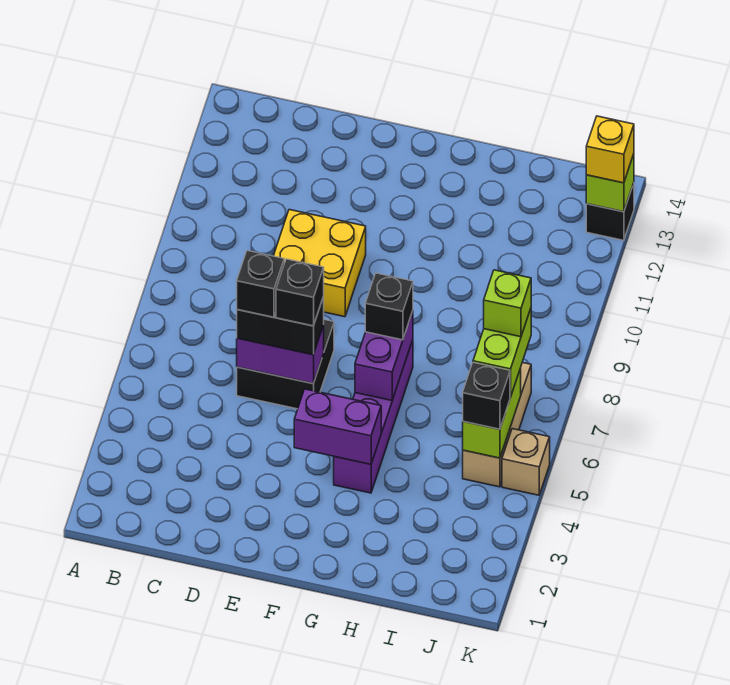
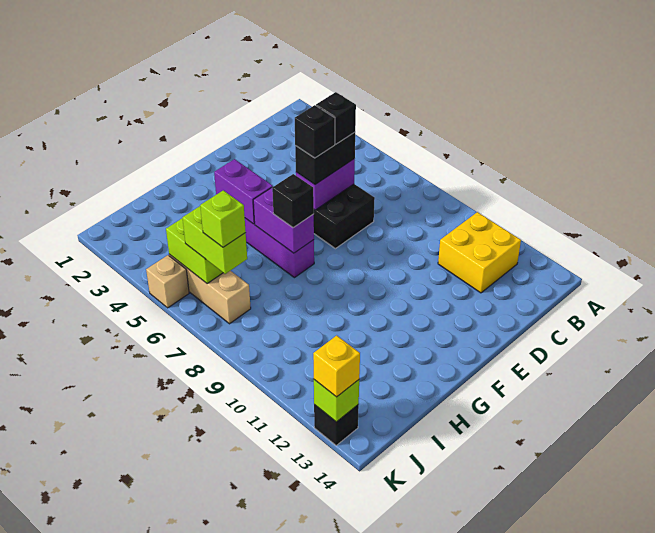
yellow brick D9:E10 level 1 -> yellow brick B11:C12 level 1
purple brick F4:G4 level 2 -> purple brick G4:G5 level 2
black brick J5 level 3 -> none

